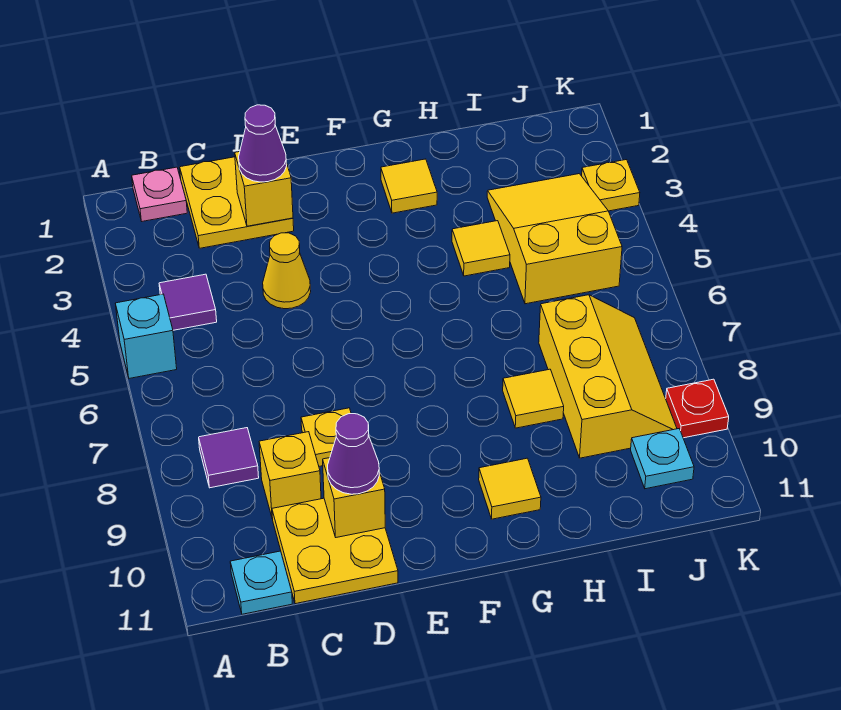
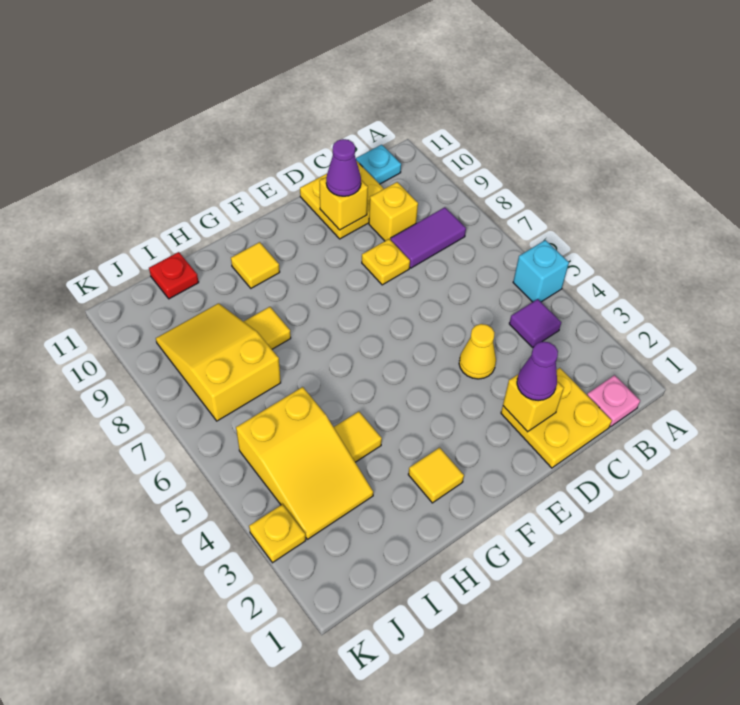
purple tile B8 level 1 -> purple tile B8:C8 level 1
yellow slope I7:J9 level 1 top I -> yellow slope I7:J9 level 1 top 7
cyan plate J10 level 1 -> none
red plate K9 level 1 -> red plate I11 level 1

